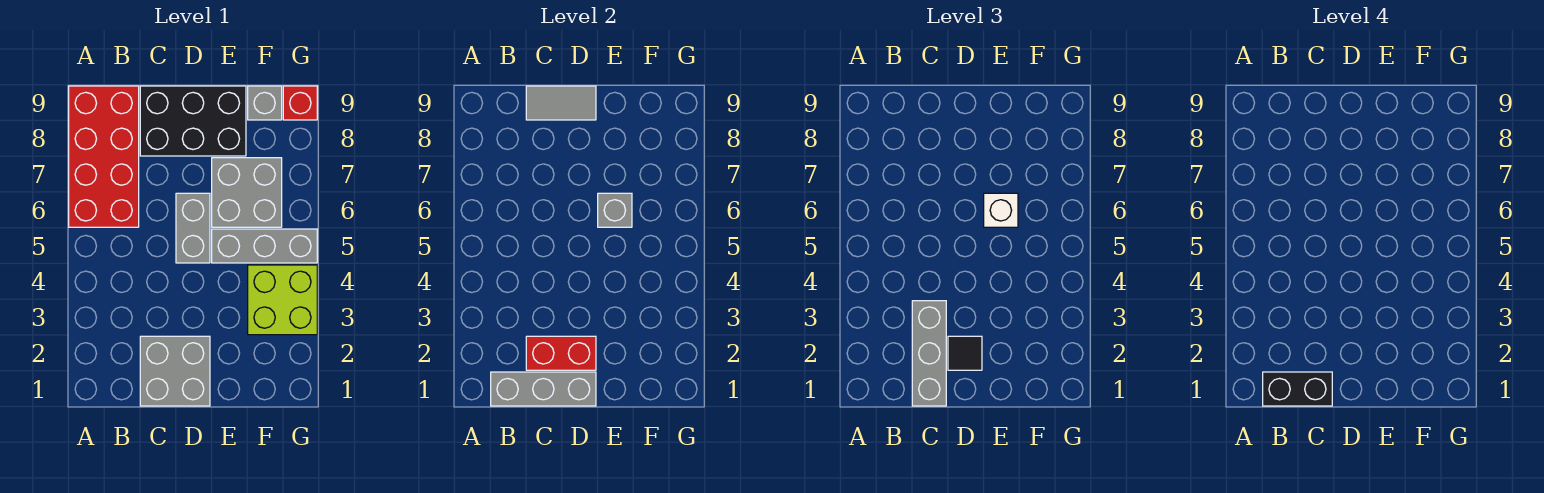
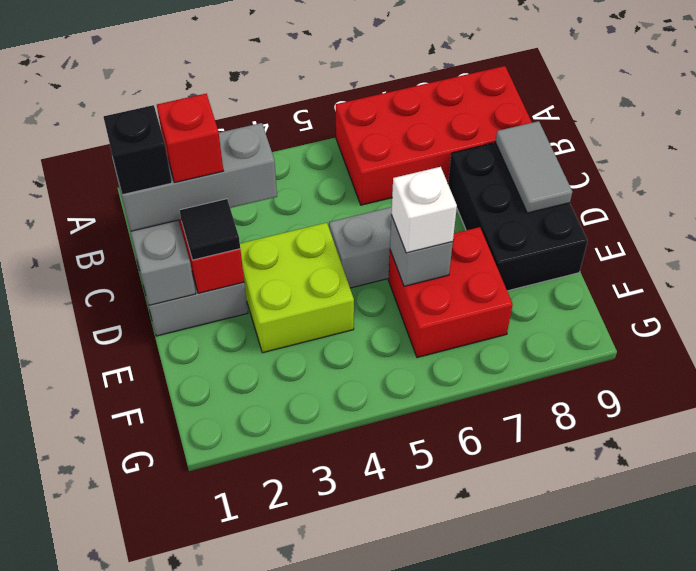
black brick B1:C1 level 4 -> black brick C1 level 4
grey brick E5:G5 level 1 -> none
grey brick E6:F7 level 1 -> red brick E6:F7 level 1
lime brick F3:G4 level 1 -> lime brick D3:E4 level 1
grey brick F9 level 1 -> none
red brick G9 level 1 -> red brick C2 level 4

